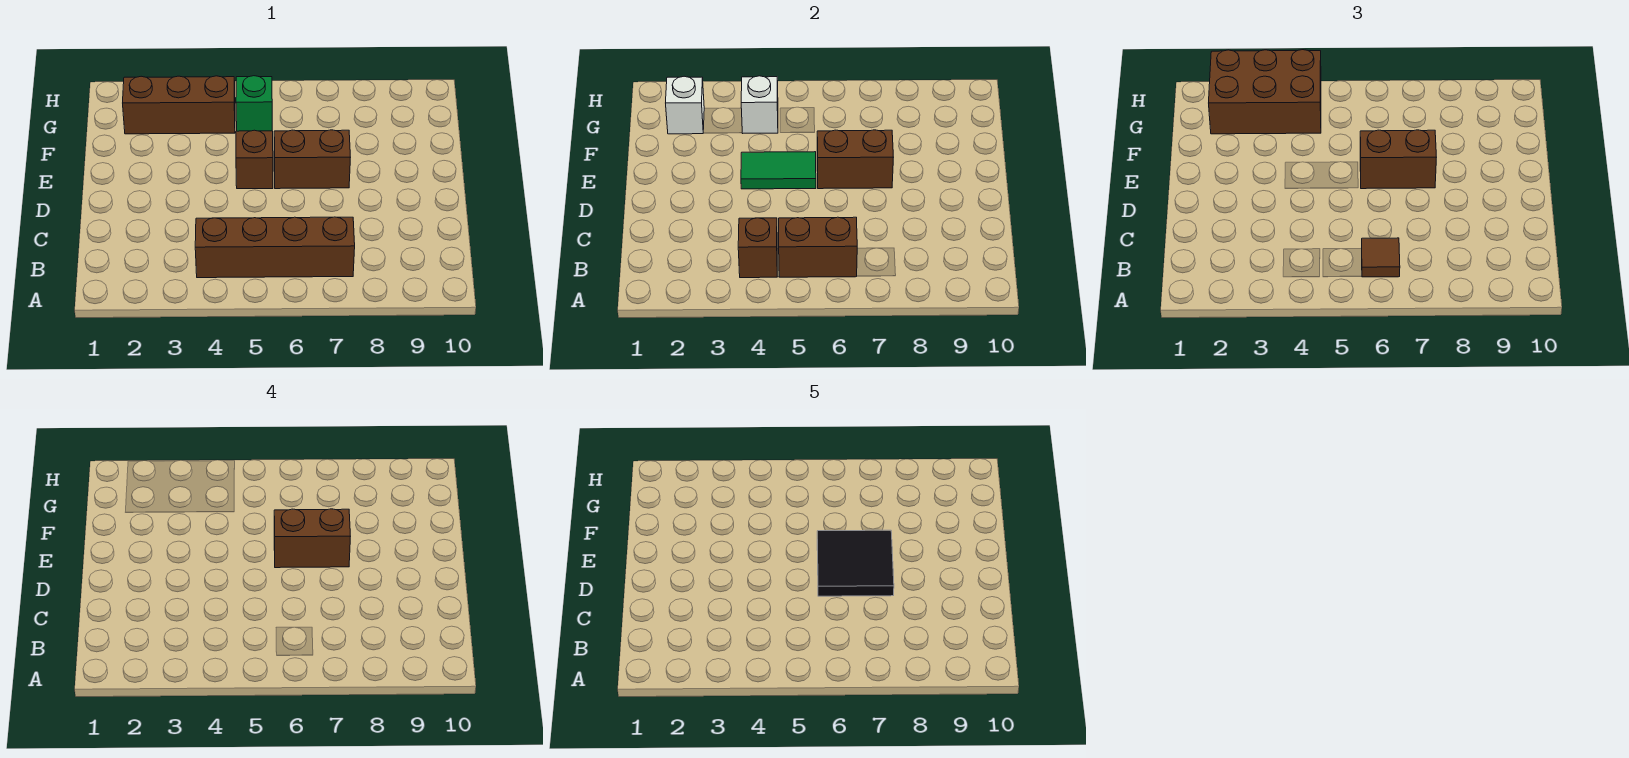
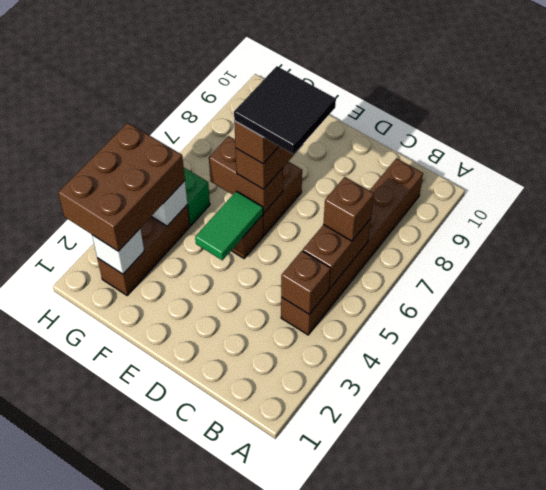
brown brick B4:B7 level 1 -> brown brick B4:B9 level 1
brown tile B6 level 3 -> brown brick B6 level 3
brown brick E6:E7 level 2 -> brown brick E6:F6 level 2

